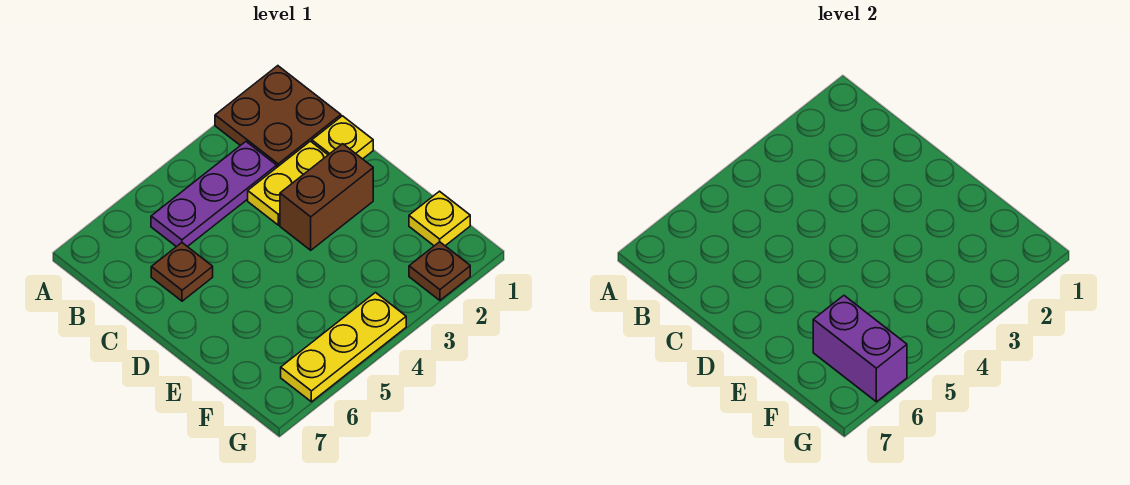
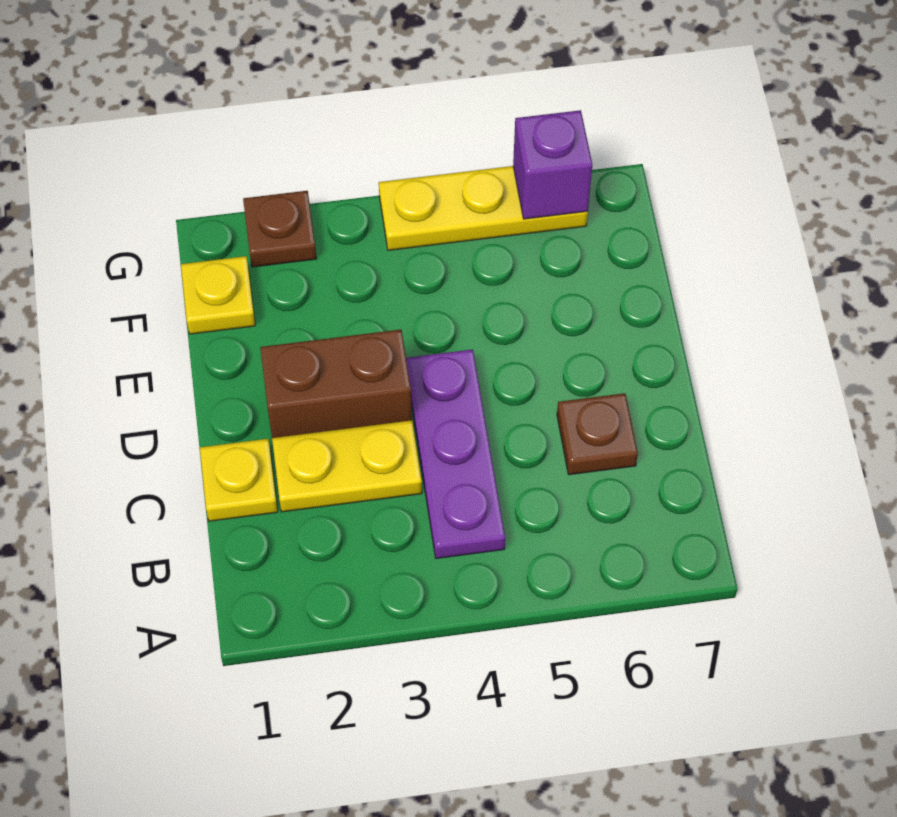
brown plate A1:B2 level 1 -> none
purple plate B3:B5 level 1 -> purple plate B4:D4 level 1
purple brick F6:G6 level 2 -> purple brick G6 level 2

